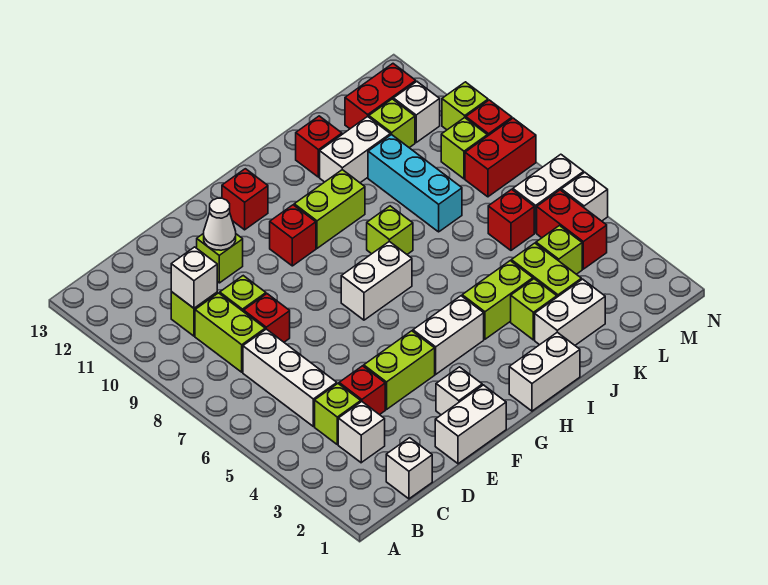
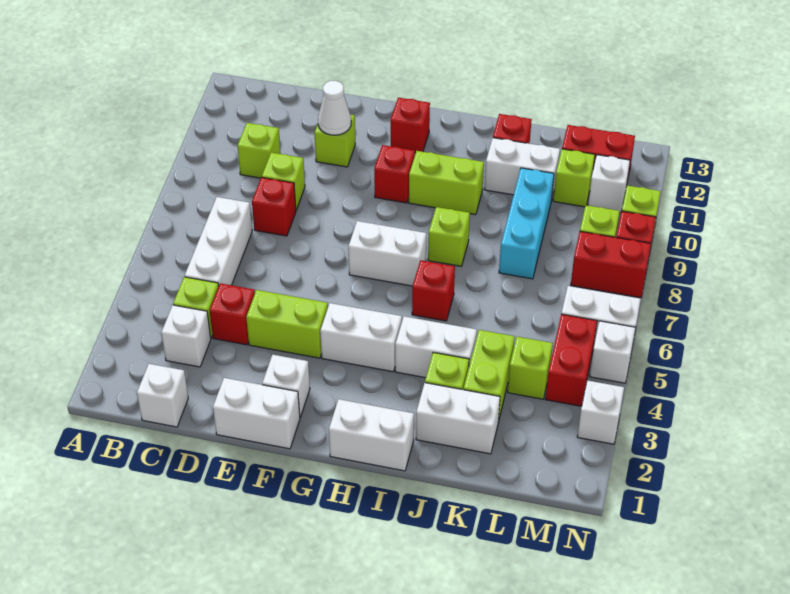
lime brick C8:C9 level 1 -> none
white brick C10 level 2 -> white brick N3 level 1
lime brick I4:J4 level 1 -> white brick I4:J4 level 1
red brick L6 level 1 -> red brick I6 level 1

